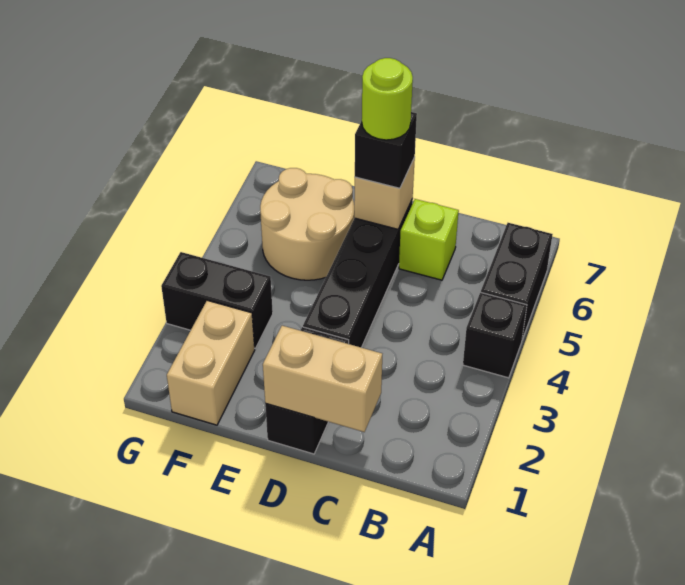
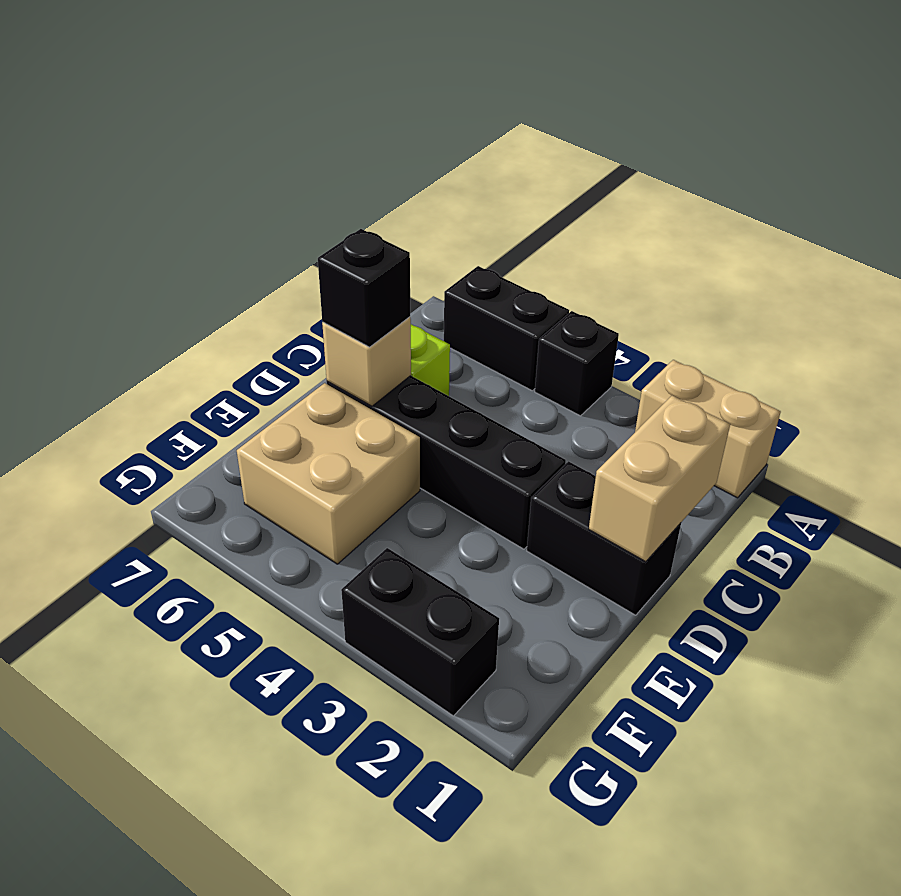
lime round brick D6 level 4 -> none
tan round brick E5:F6 level 1 -> tan brick E5:F6 level 1
tan brick F1:F2 level 1 -> tan brick A1:A2 level 1
black brick F3:G3 level 1 -> black brick G2:G3 level 1

